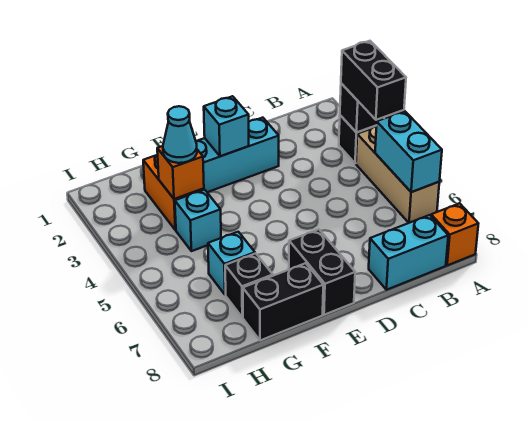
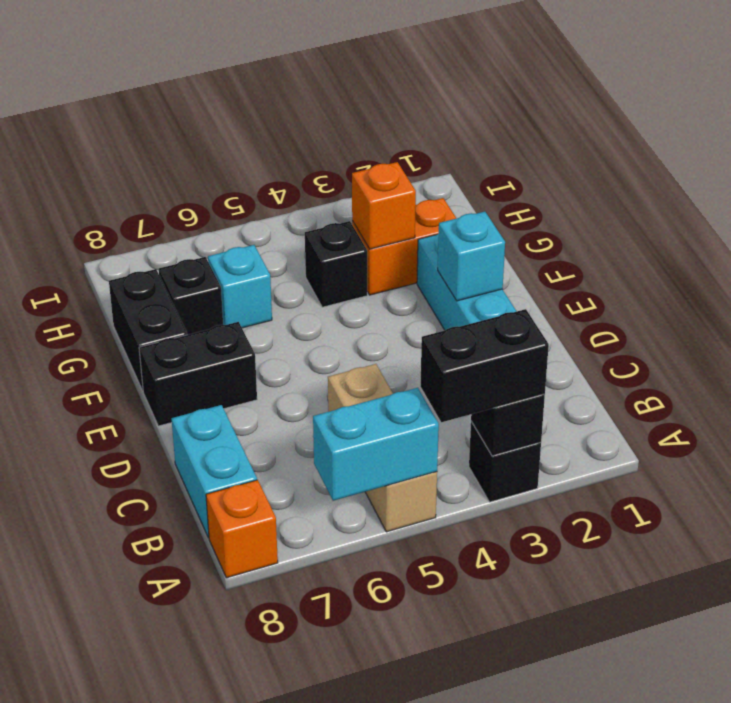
tan brick A4:A6 level 1 -> tan brick A5:C5 level 1
cyan cone G3 level 3 -> none
cyan brick G4 level 1 -> black brick G4 level 1

